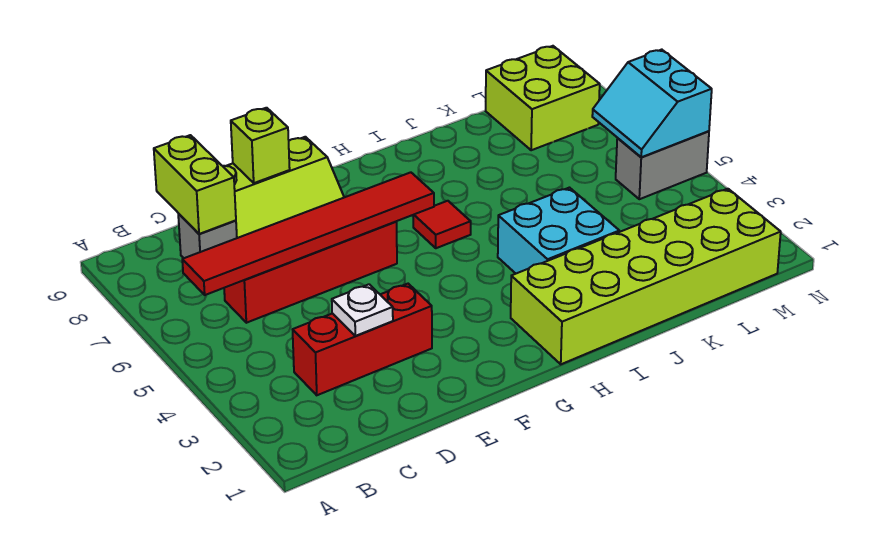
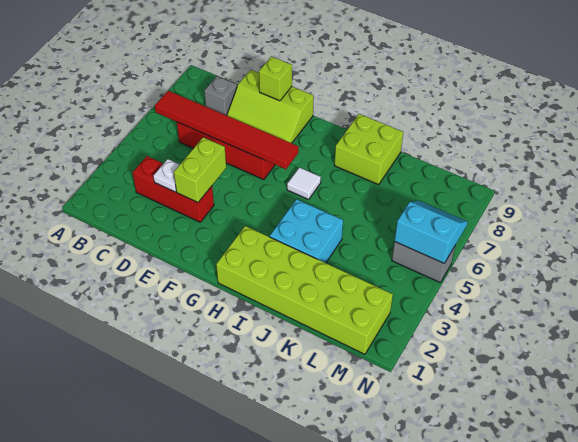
lime brick C8:C9 level 2 -> lime brick E3:E4 level 2
red tile H6 level 1 -> white tile H6 level 1
lime brick L8:M9 level 1 -> lime brick I8:J9 level 1
cyan slope M5:N6 level 2 top N -> cyan slope M5:N6 level 2 top 5

